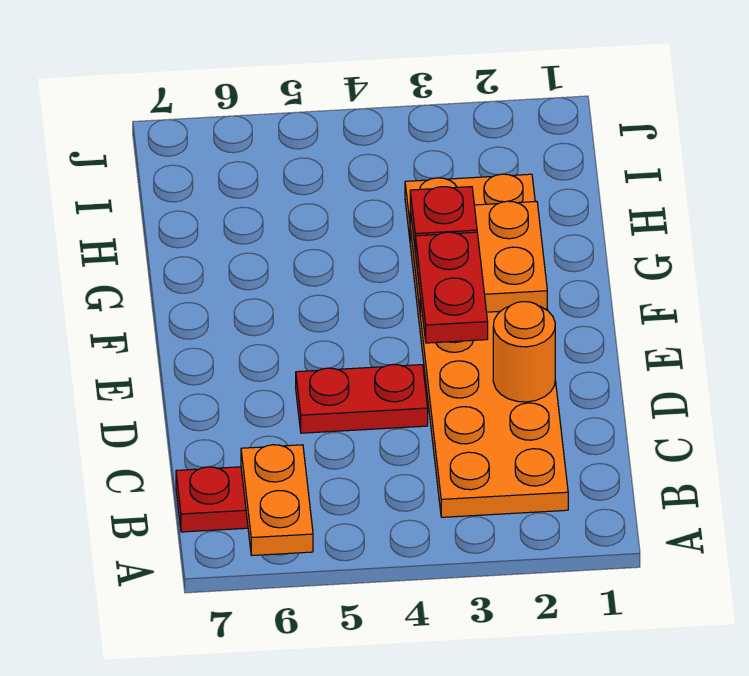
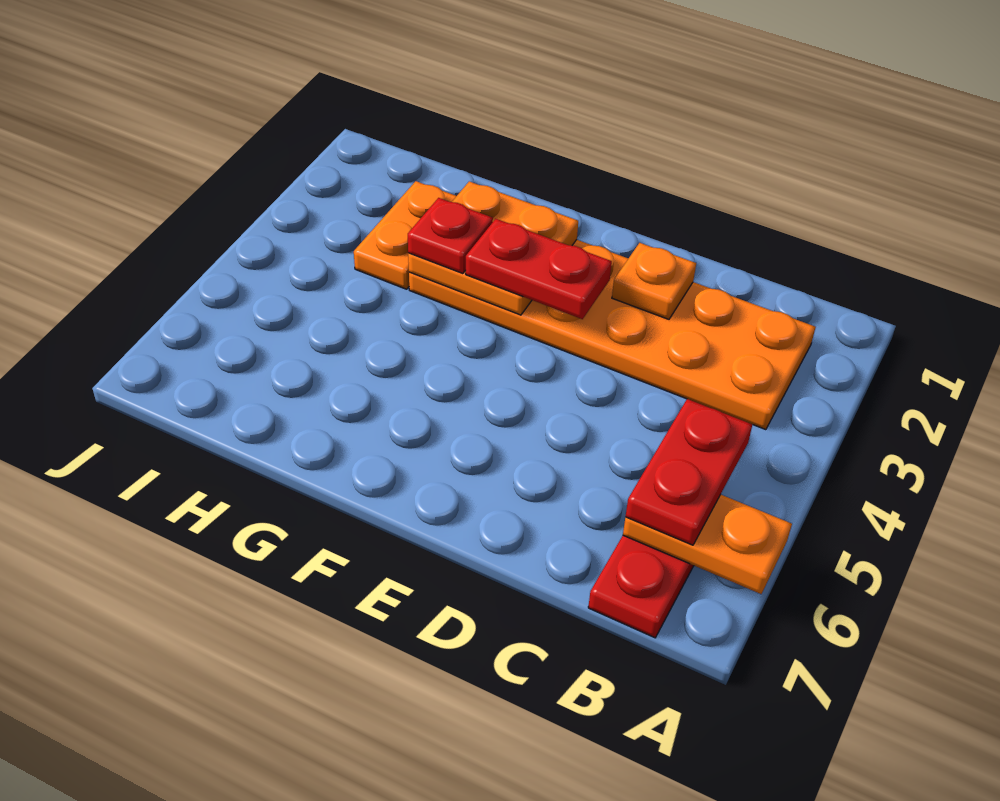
orange round brick D2 level 2 -> orange plate D2 level 2
red plate D4:D5 level 1 -> red plate B5:B6 level 3

